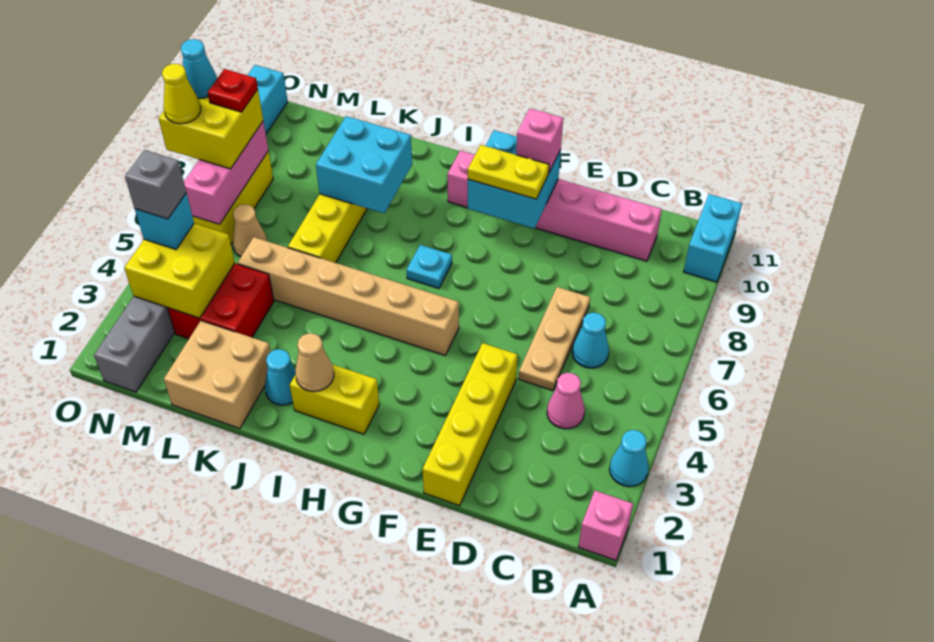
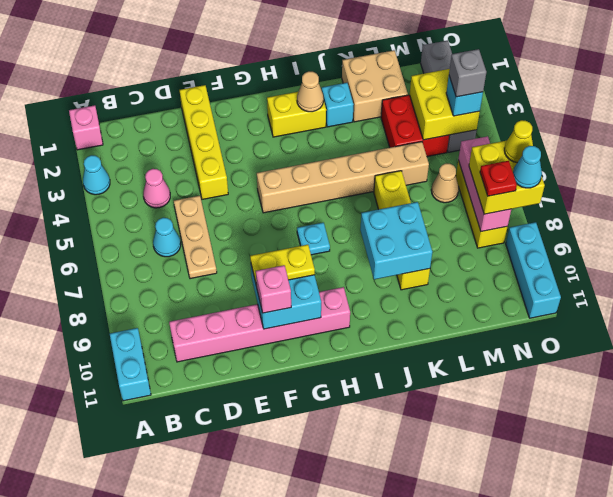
cyan cone J2 level 1 -> cyan brick J2 level 1

